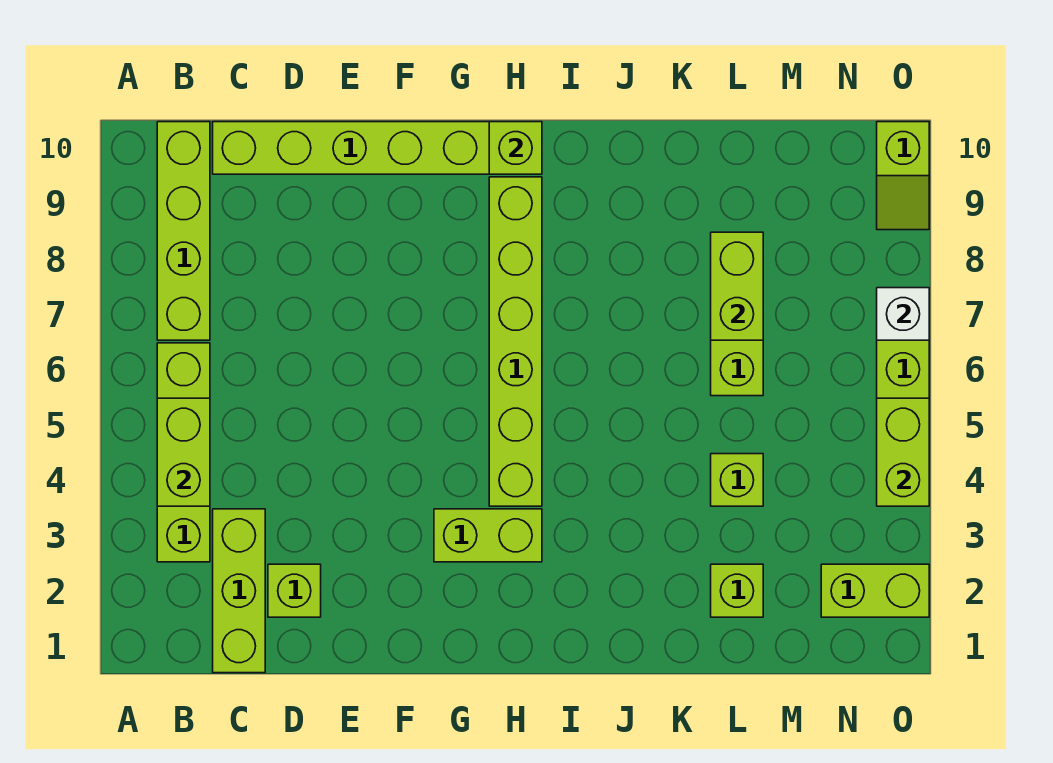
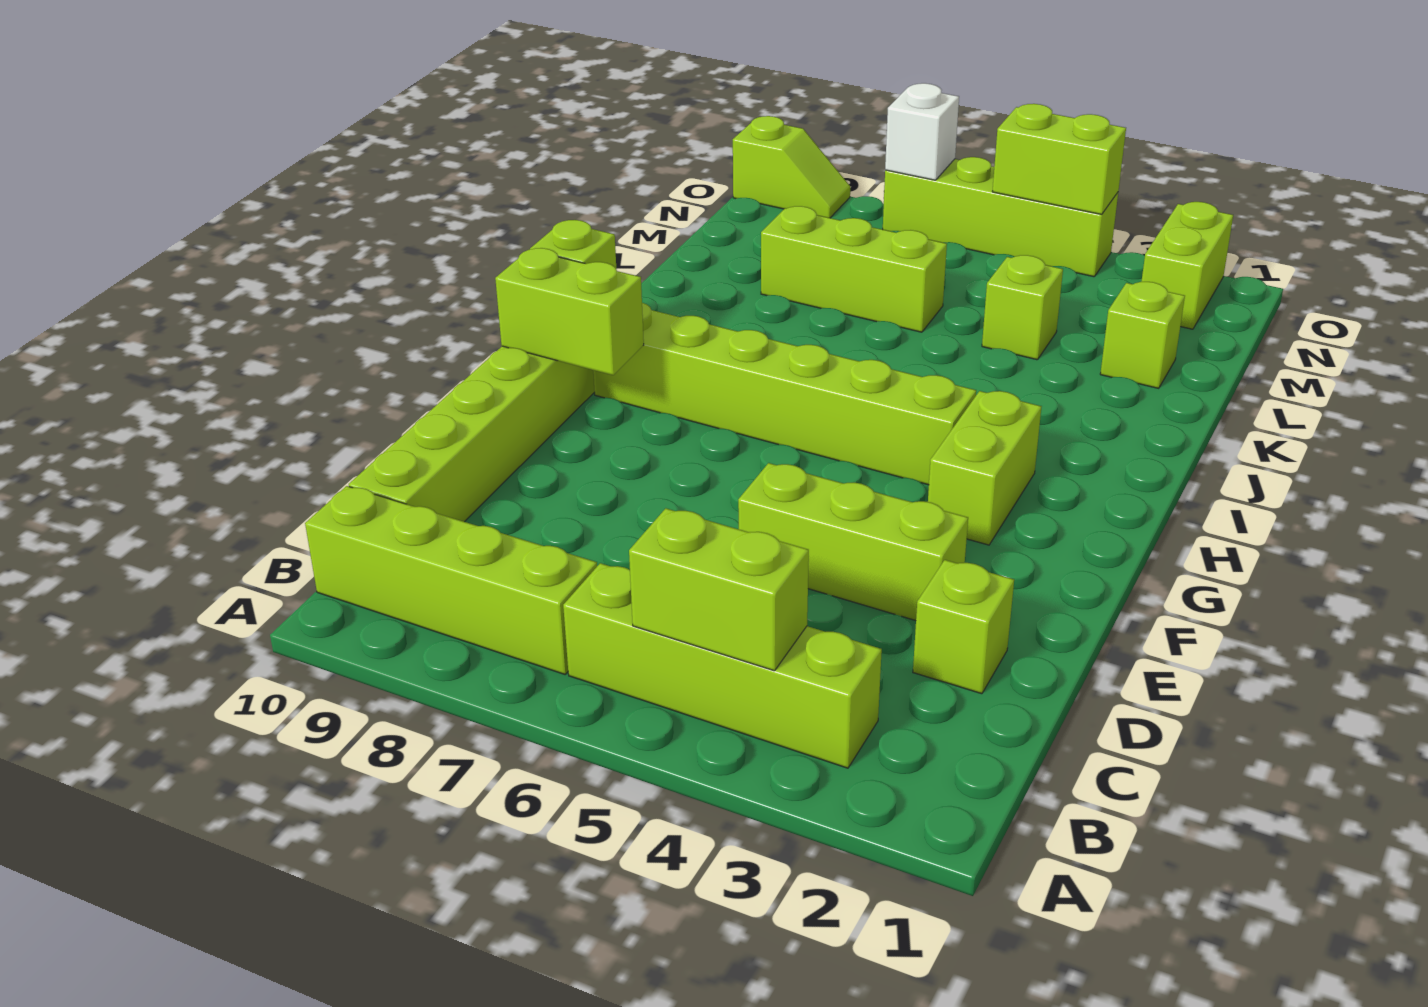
lime brick C1:C3 level 1 -> lime brick E3:E5 level 1
lime brick L7:L8 level 2 -> lime brick G9:G10 level 2

